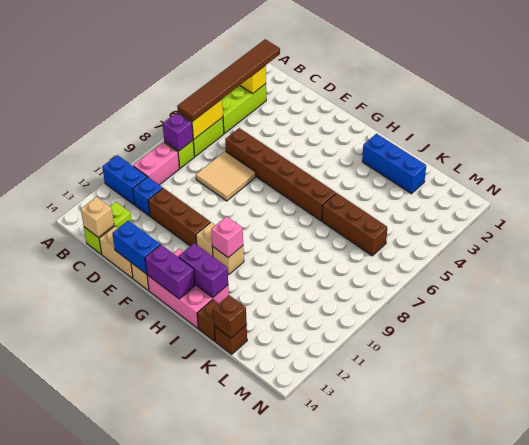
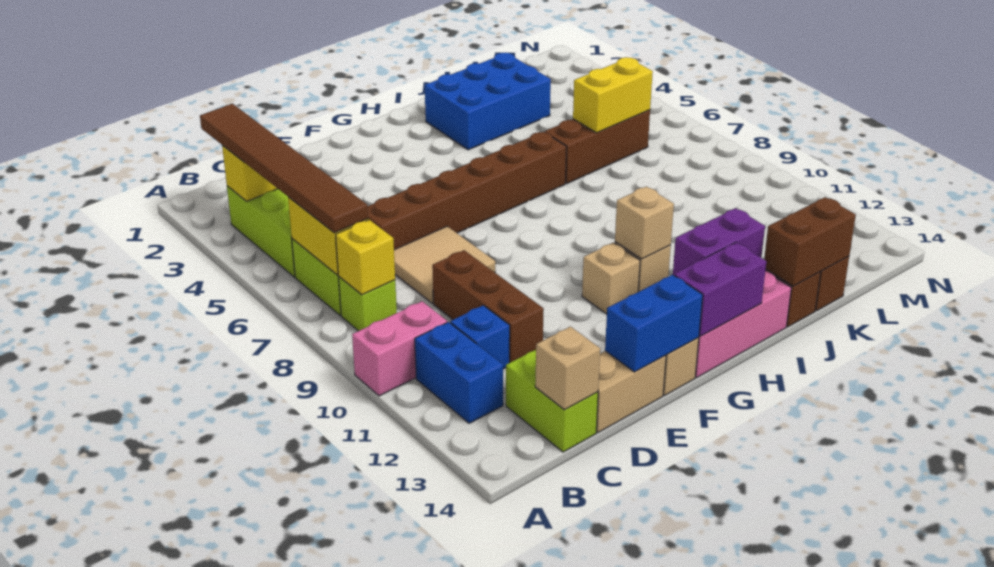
blue brick A11:B11 level 1 -> blue brick B11:B12 level 1
purple brick B8 level 2 -> yellow brick B8 level 2
pink brick B9:B10 level 1 -> pink brick A10:B10 level 1
brown brick D11:F11 level 1 -> brown brick D9:D11 level 1
pink brick H11 level 2 -> tan brick H11 level 2
blue brick I2:K2 level 1 -> blue brick I2:K3 level 1
none -> yellow brick K6:L6 level 2
brown brick K14 level 2 -> brown brick J14:K14 level 2

